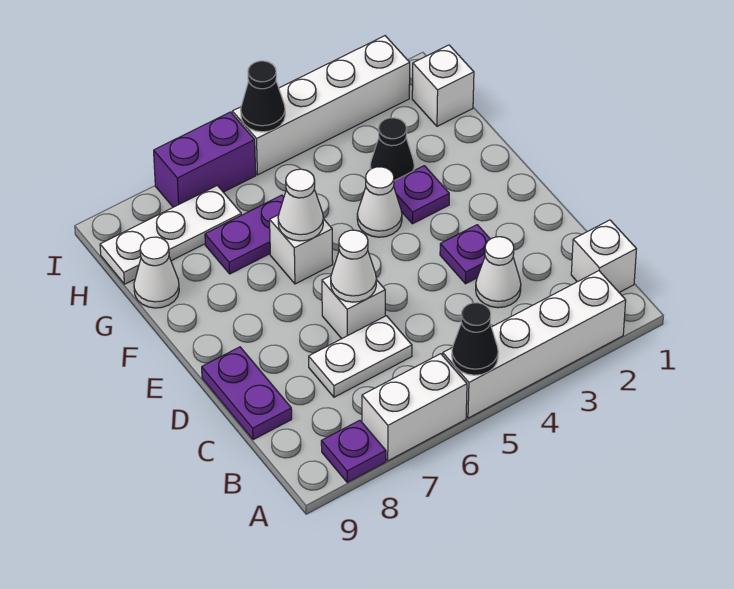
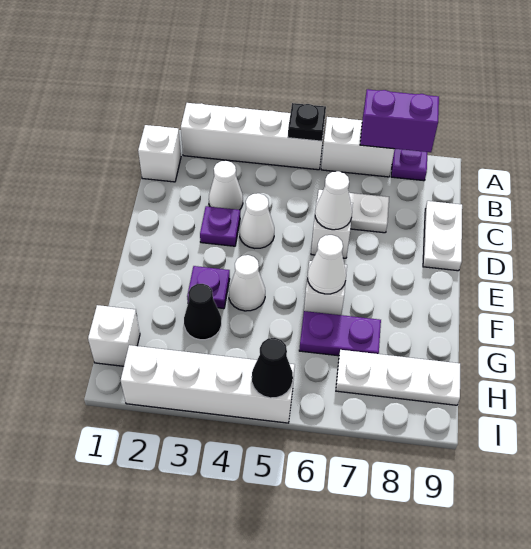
black cone A5 level 2 -> black plate A5 level 2
purple plate C9:D9 level 1 -> white plate C9:D9 level 1
white cone G9 level 1 -> white cone D4 level 1
purple brick I6:I7 level 1 -> purple brick A7:A8 level 2

